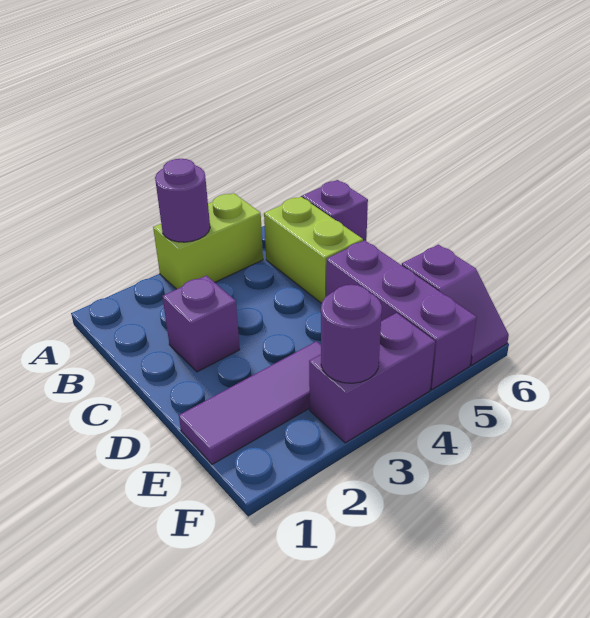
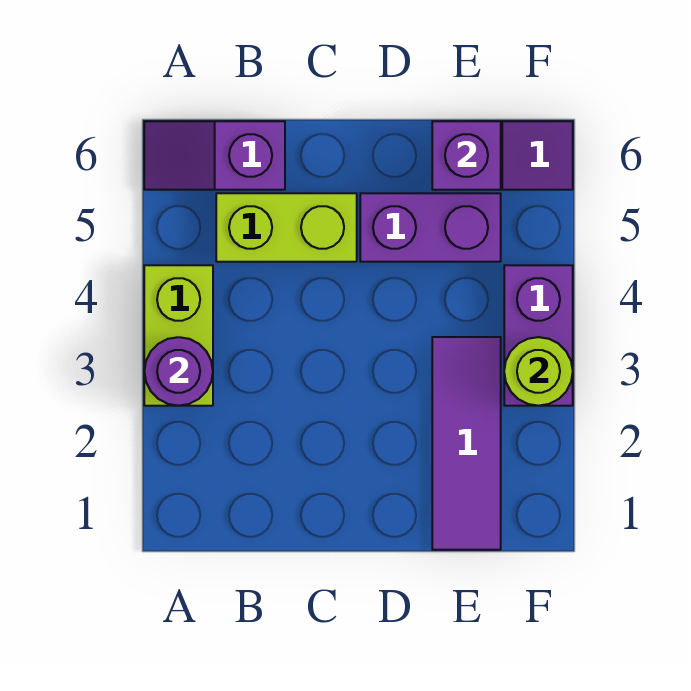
purple brick C2 level 1 -> purple brick E6 level 2
purple brick D5:F5 level 1 -> purple brick D5:E5 level 1
purple round brick F3 level 2 -> lime round brick F3 level 2

